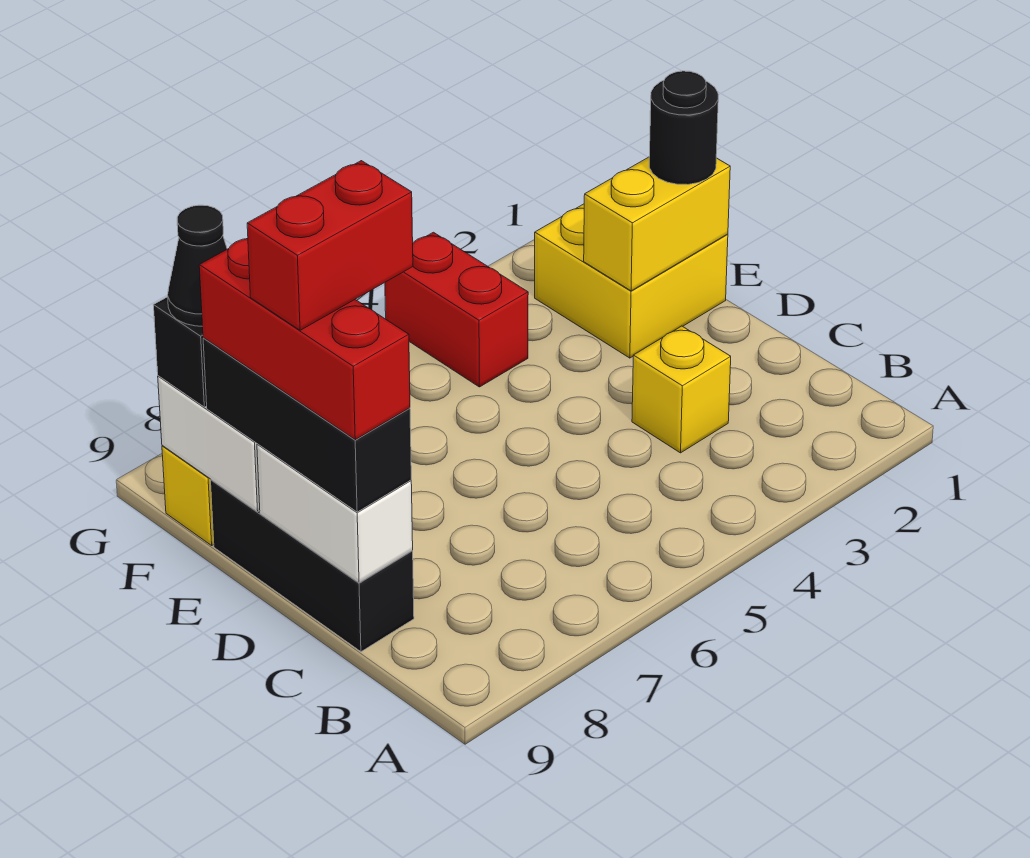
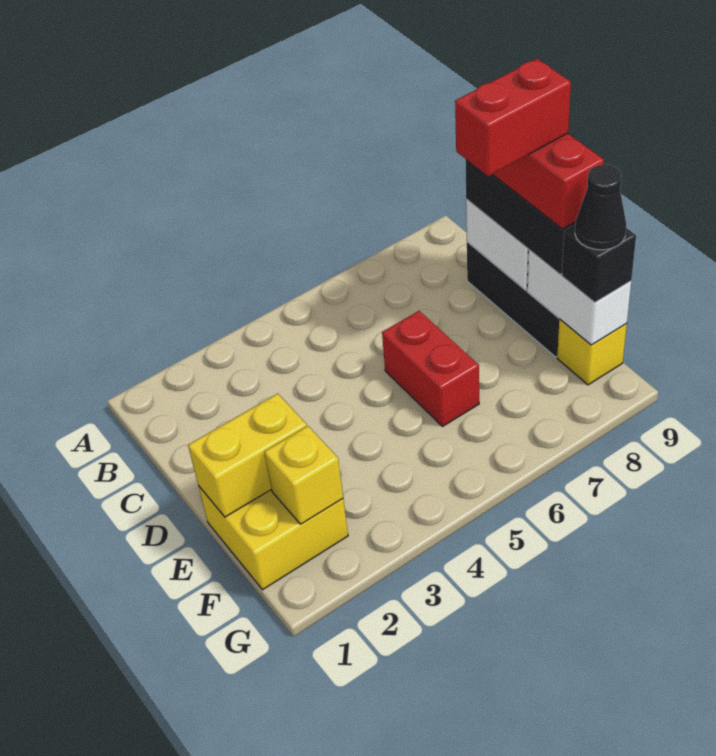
yellow brick C3 level 1 -> yellow brick F2 level 2
black round brick E1 level 3 -> none
red brick F4:G4 level 1 -> red brick D6:E6 level 1

